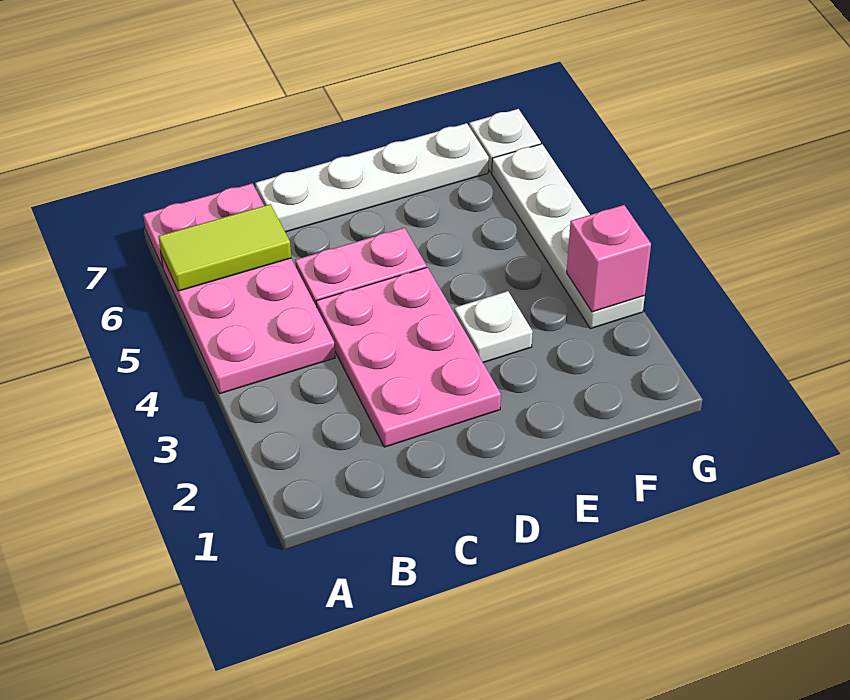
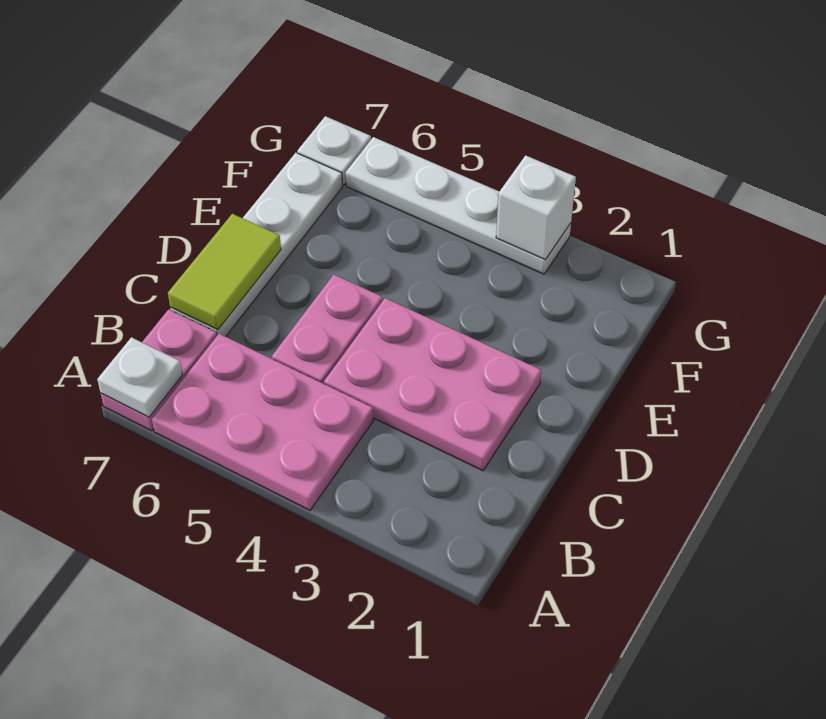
lime tile A6:B6 level 2 -> lime tile C7:D7 level 2
white plate E3 level 1 -> white plate A7 level 2
pink brick G3 level 2 -> white brick G3 level 2

